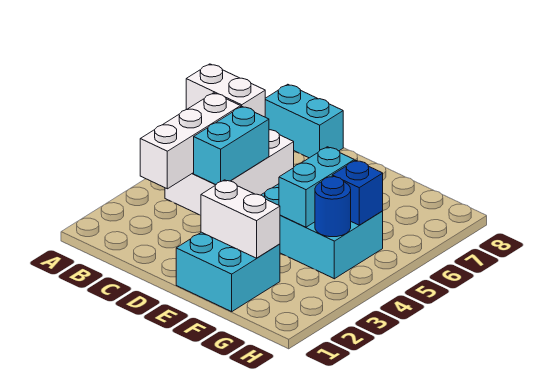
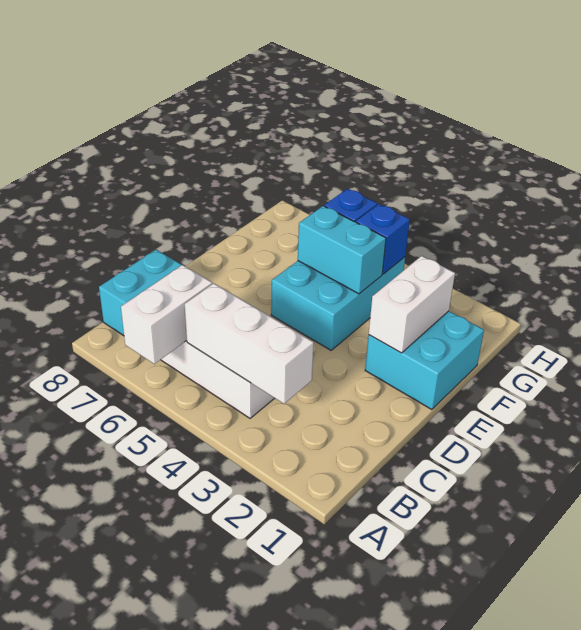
cyan brick C4:C5 level 2 -> none
blue round brick G4 level 2 -> blue brick G4 level 2

